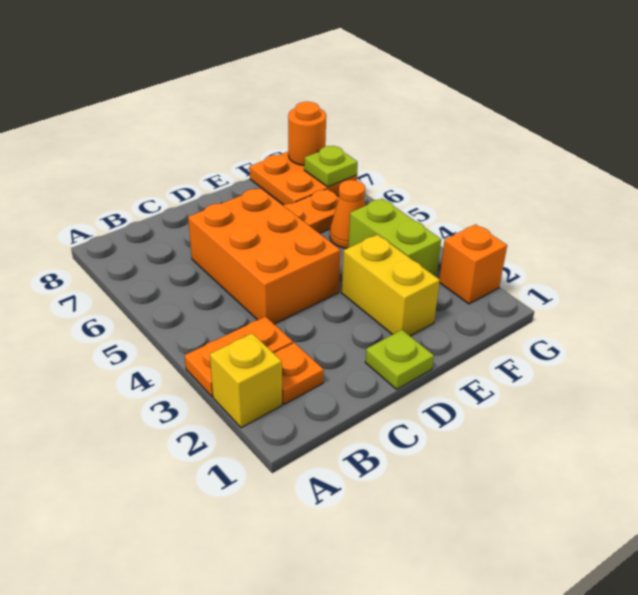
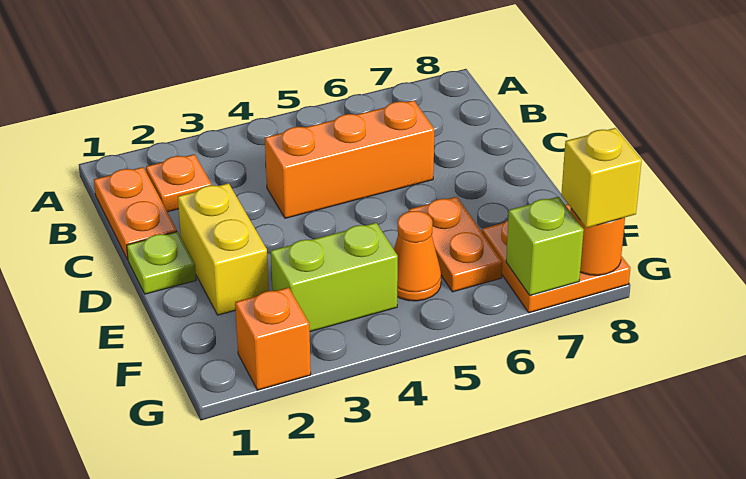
yellow brick A2 level 1 -> yellow brick G8 level 3
orange plate A3:B3 level 1 -> orange plate B1:C1 level 1
orange brick C4:D6 level 1 -> orange brick C4:C6 level 1
yellow brick E2:E3 level 1 -> yellow brick D2:E2 level 1
lime plate G7 level 2 -> lime brick G7 level 2

